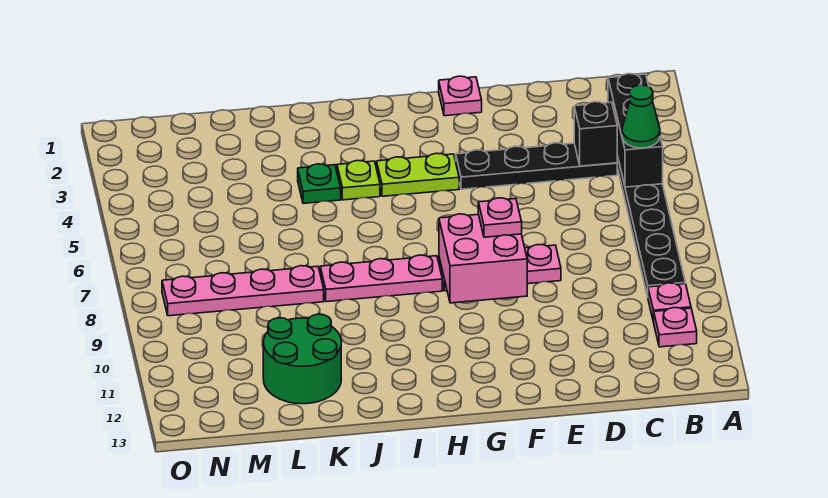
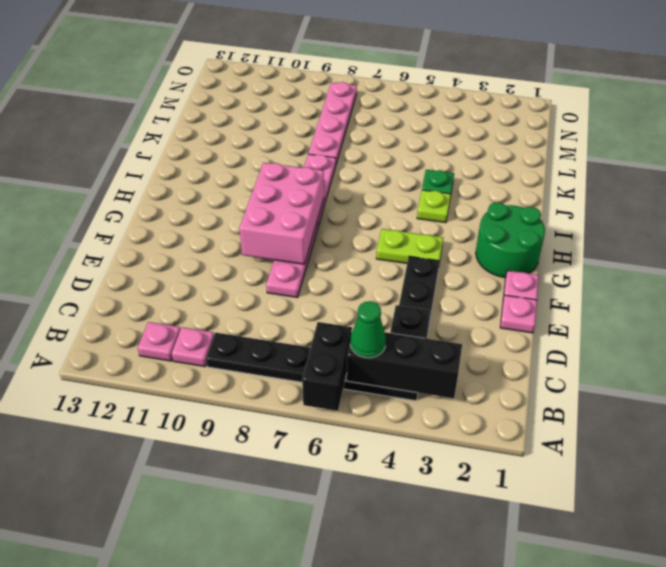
none -> black brick A6:B6 level 2
pink brick F8:G9 level 2 -> pink brick F8:H9 level 2
pink plate F8 level 3 -> pink plate E1 level 1
lime plate G4:H4 level 1 -> lime plate G4:G5 level 1
green round brick K11:L12 level 1 -> green round brick G1:H2 level 1

